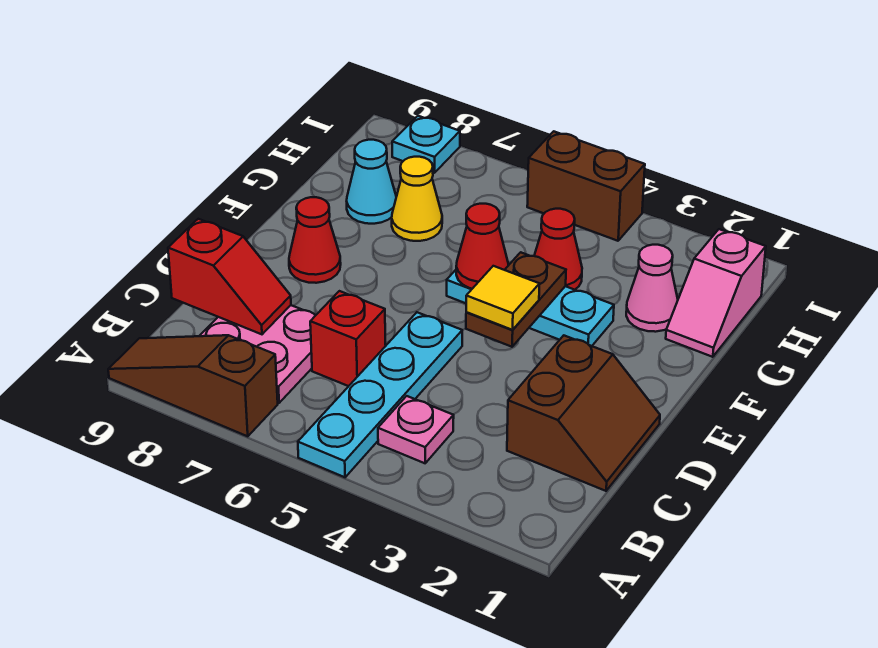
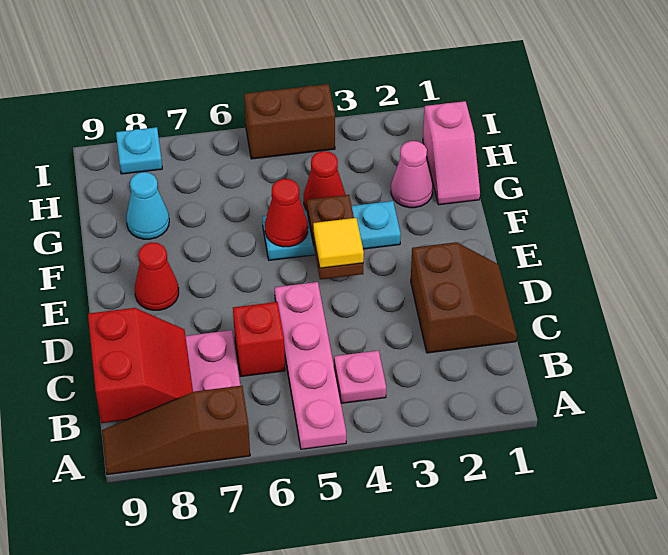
cyan plate A5:D5 level 1 -> pink plate A5:D5 level 1
red slope C8:C9 level 2 top 9 -> red slope B8:C9 level 2 top 9
yellow cone G7 level 1 -> none

